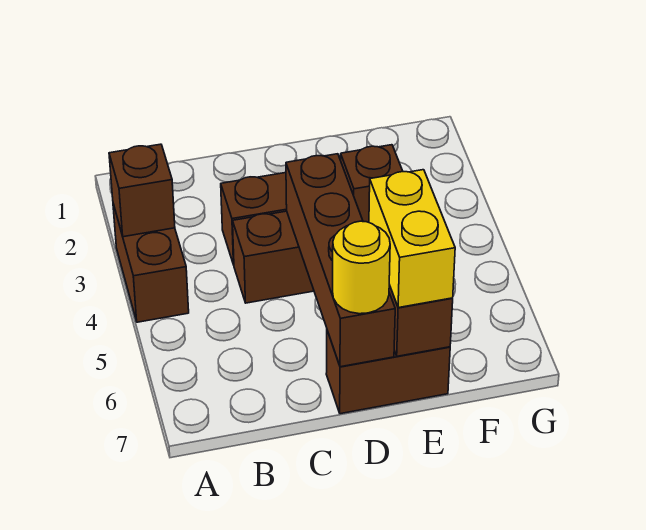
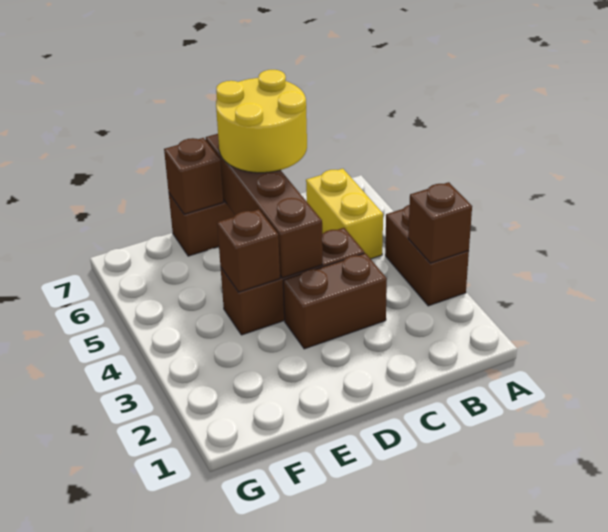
yellow round brick D7 level 3 -> yellow round brick C6:D7 level 3
yellow brick E6:E7 level 3 -> yellow brick B5:B6 level 1

